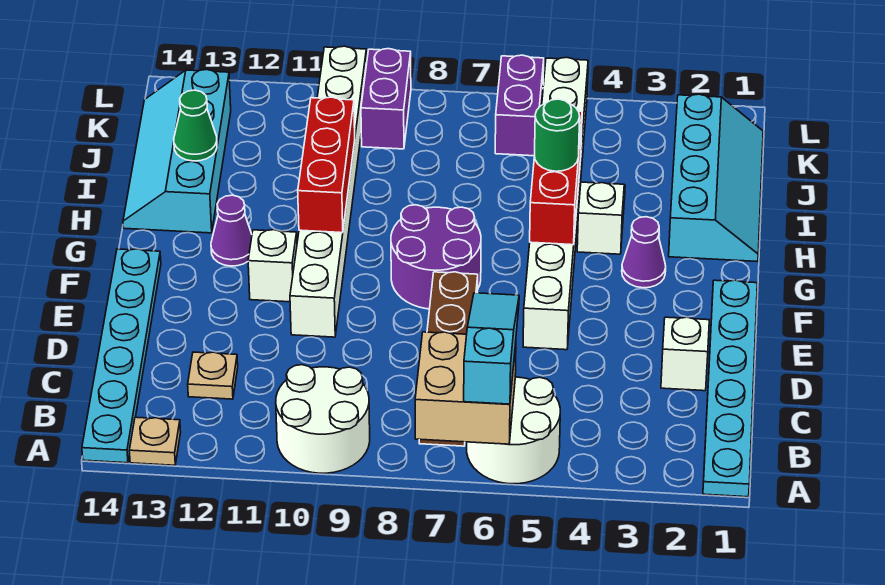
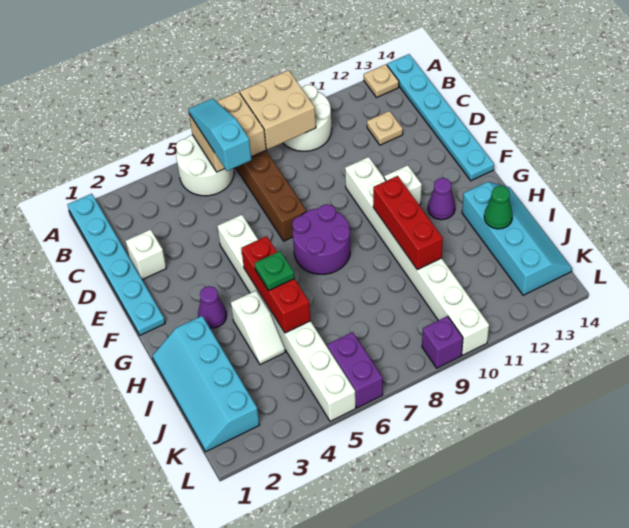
cyan slope A6:C6 level 3 top A -> cyan slope A6:C6 level 3 top C
none -> tan brick A8:B9 level 2
green round brick H5 level 3 -> green plate H5 level 3
purple brick K9:L9 level 1 -> purple brick L9 level 1

